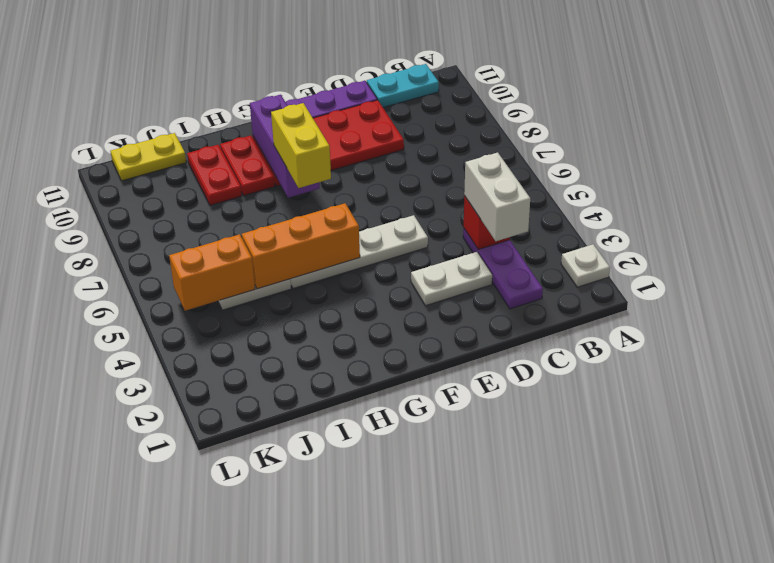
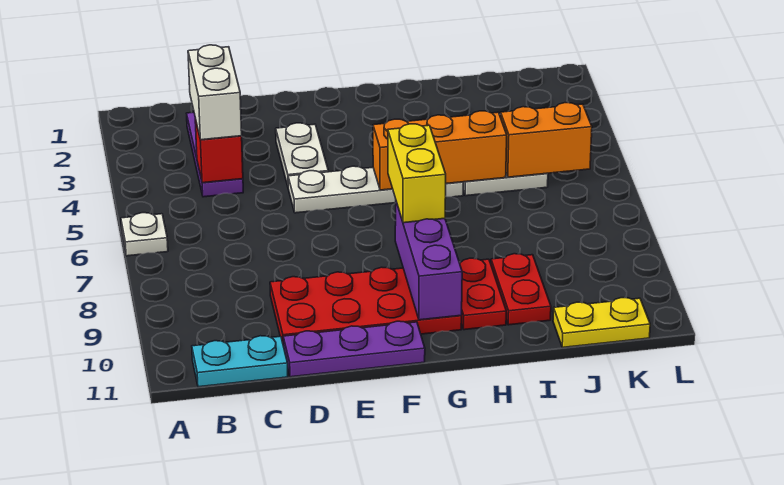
white plate A2 level 1 -> white plate A6 level 1
white plate D3:E3 level 1 -> white plate E3:E4 level 1

